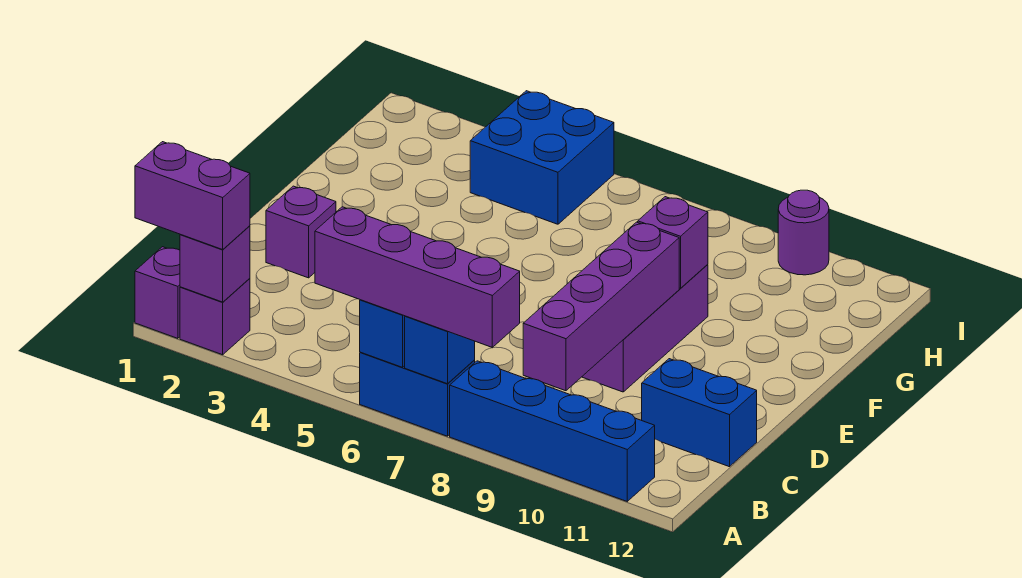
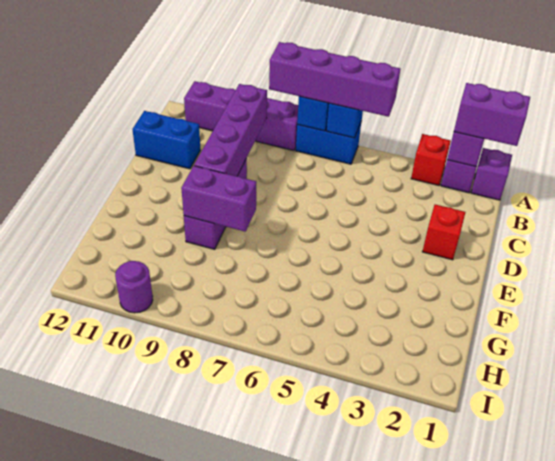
none -> red brick A3 level 1
blue brick A8:A11 level 1 -> purple brick A8:A11 level 1
purple brick D2 level 1 -> red brick D2 level 1
purple brick F9 level 2 -> purple brick F8:F9 level 2
blue brick H4:I5 level 1 -> none

